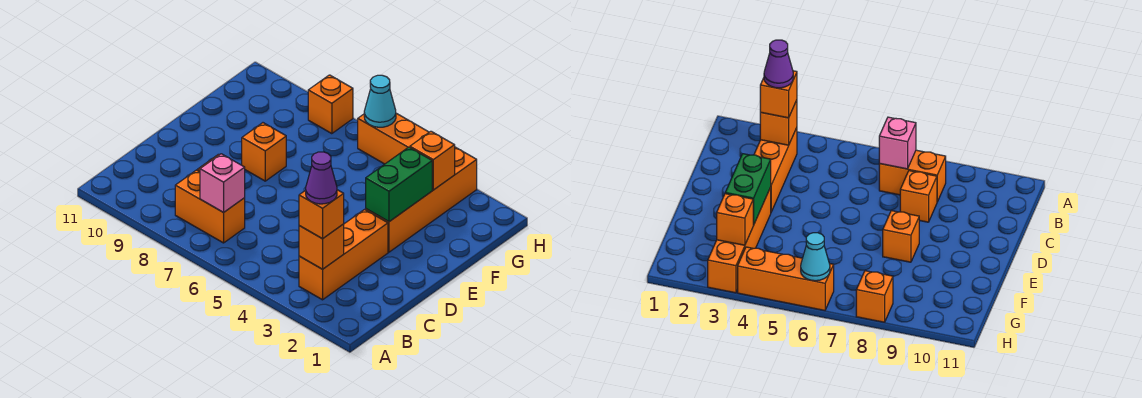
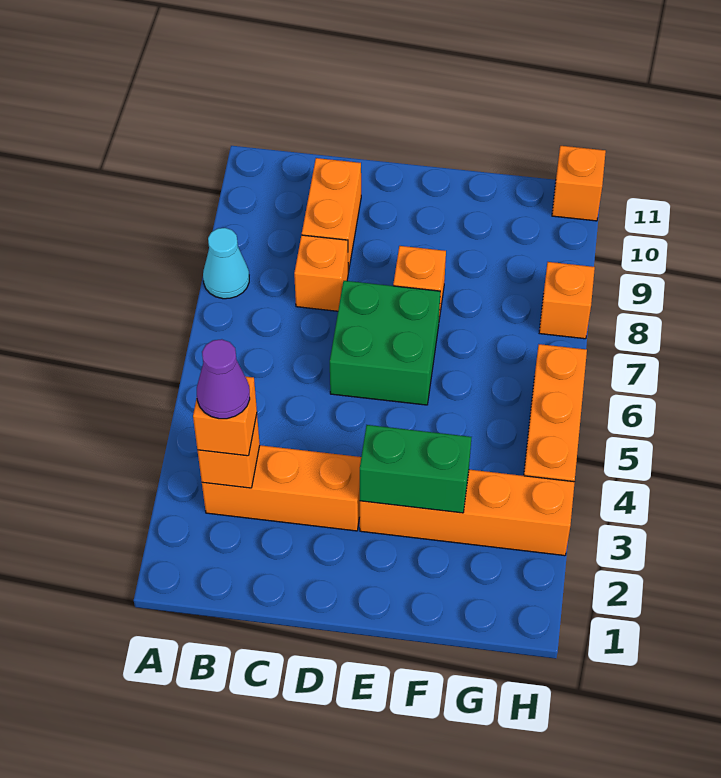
orange brick B7:B8 level 1 -> orange brick C9:C10 level 1
pink brick B7 level 2 -> none
none -> green brick D6:E7 level 1
orange brick G3 level 2 -> orange brick H11 level 1
cyan cone H6 level 2 -> cyan cone A8 level 1

